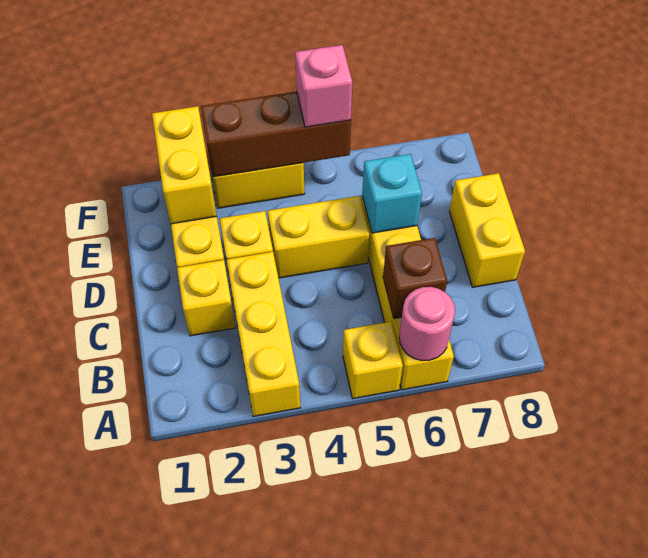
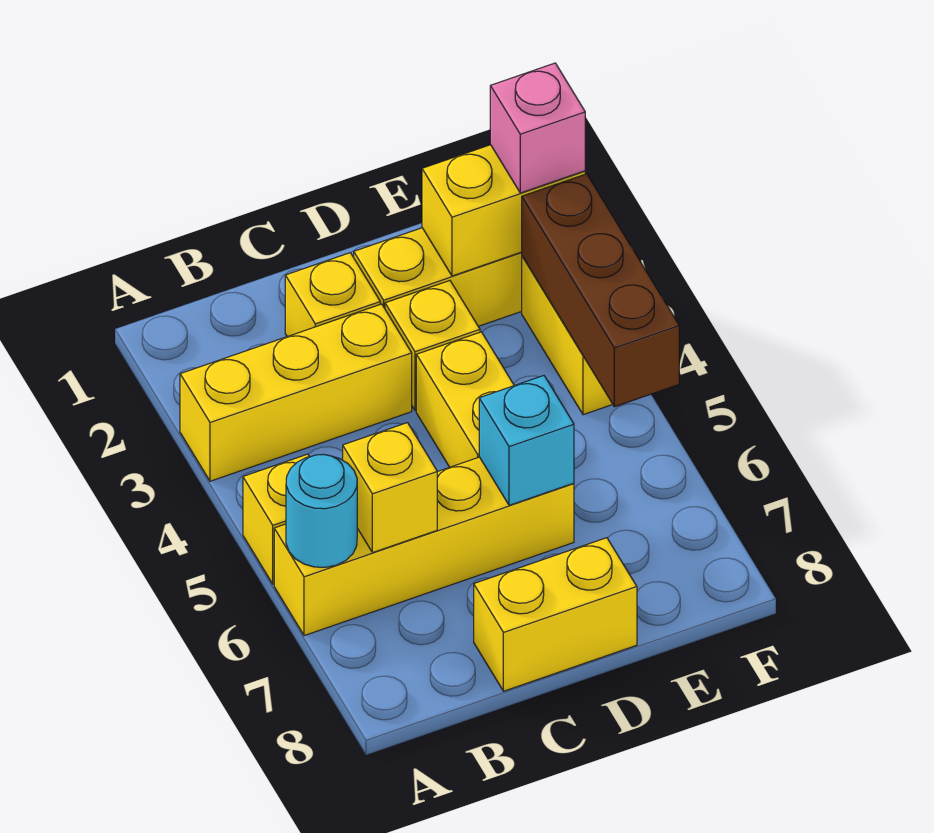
pink round brick A6 level 2 -> cyan round brick A6 level 2
brown brick B6 level 2 -> yellow brick B6 level 2
pink brick F5 level 3 -> pink brick F2 level 3

